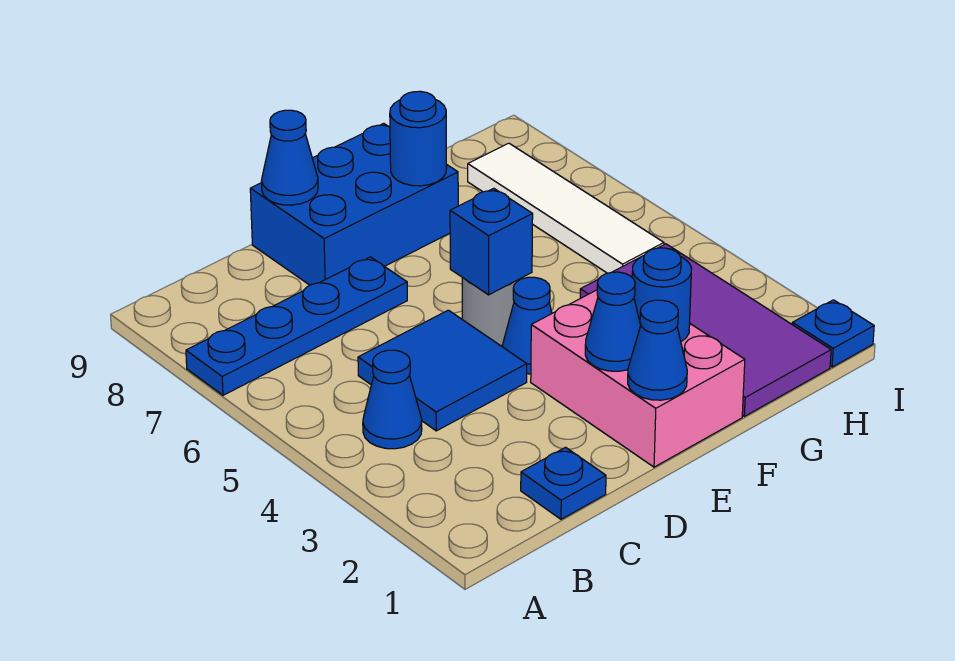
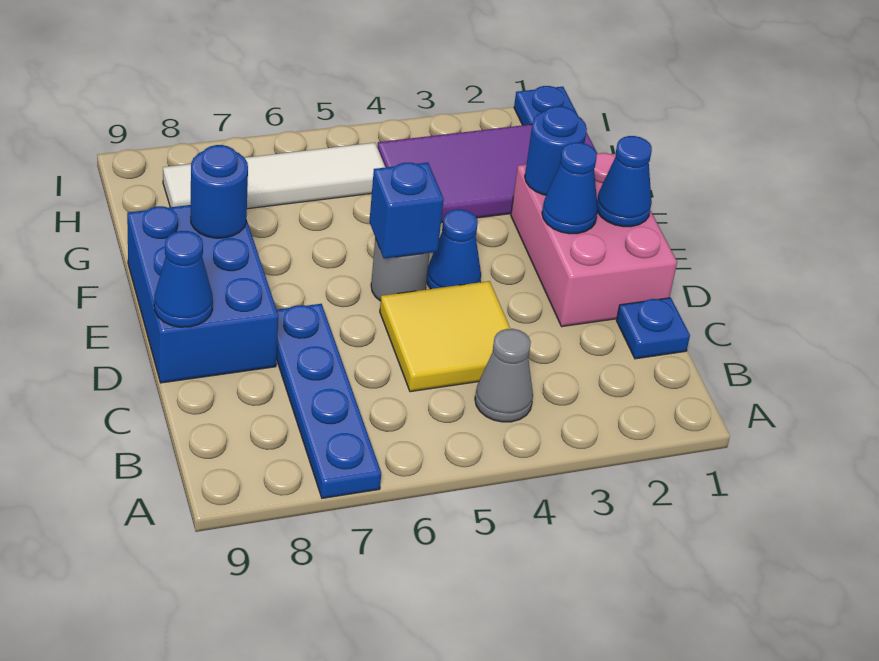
blue cone B4 level 1 -> grey cone B4 level 1
blue tile C4:D5 level 1 -> yellow tile C4:D5 level 1
pink brick E1:F3 level 1 -> pink brick D1:F2 level 1

